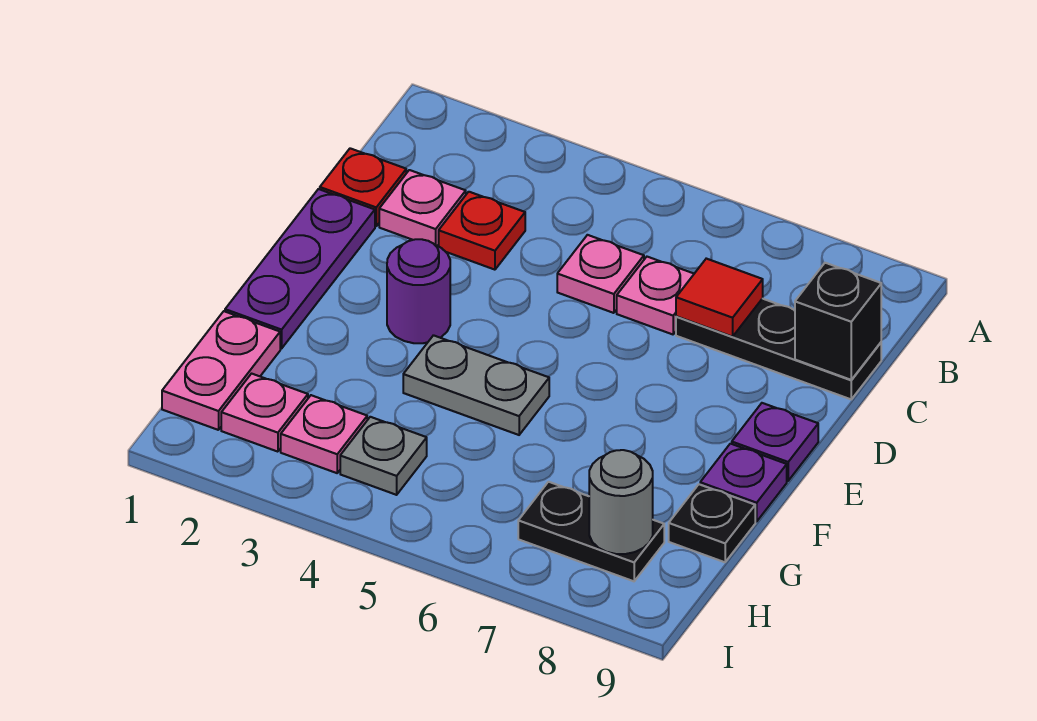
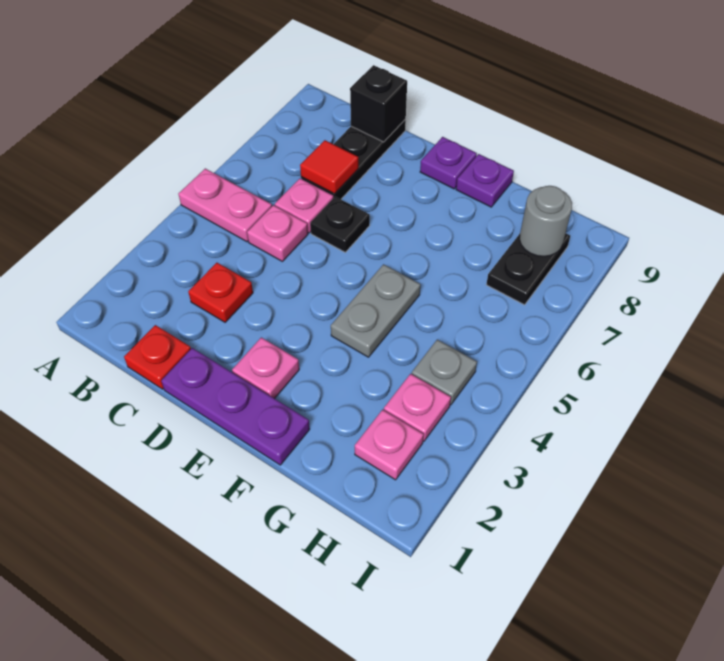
pink plate C2 level 1 -> pink plate E2 level 1
purple round brick E3 level 1 -> none
pink plate G1:H1 level 1 -> pink plate A5:B5 level 1
black plate G9 level 1 -> black plate D6 level 1

